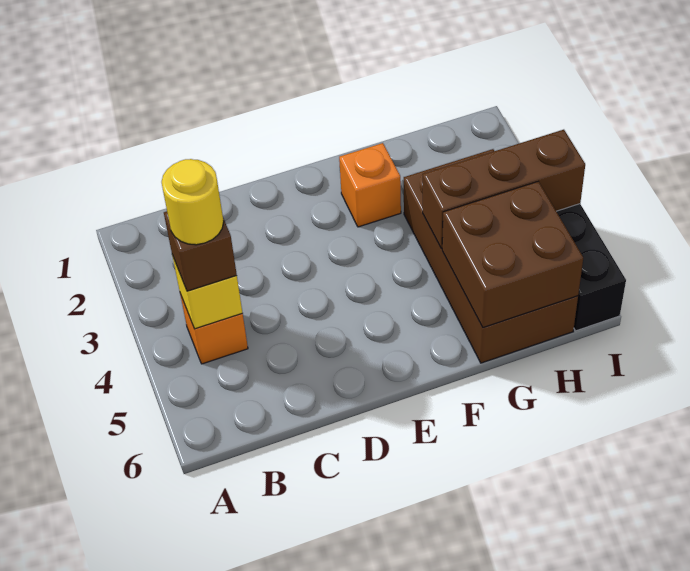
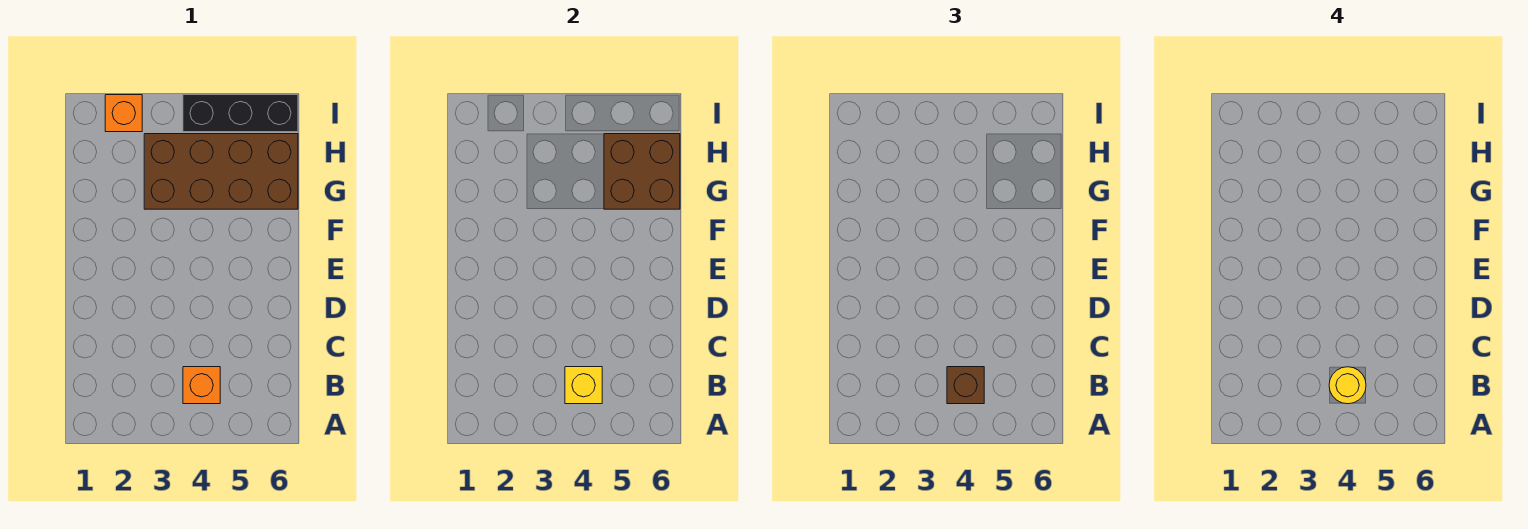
orange brick F2 level 1 -> orange brick I2 level 1
brown brick G4:I4 level 2 -> none

